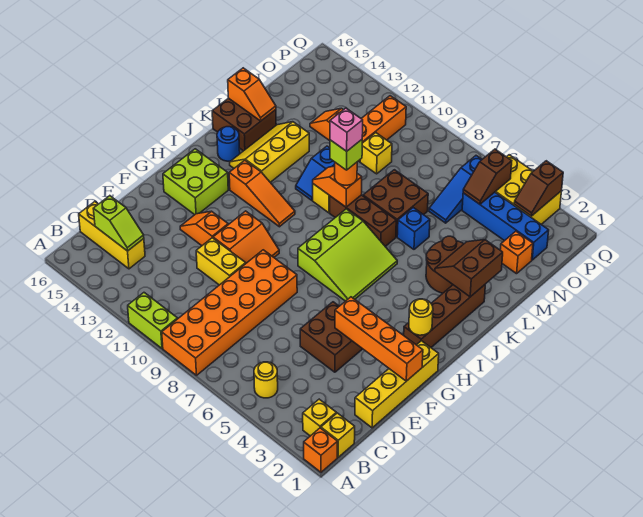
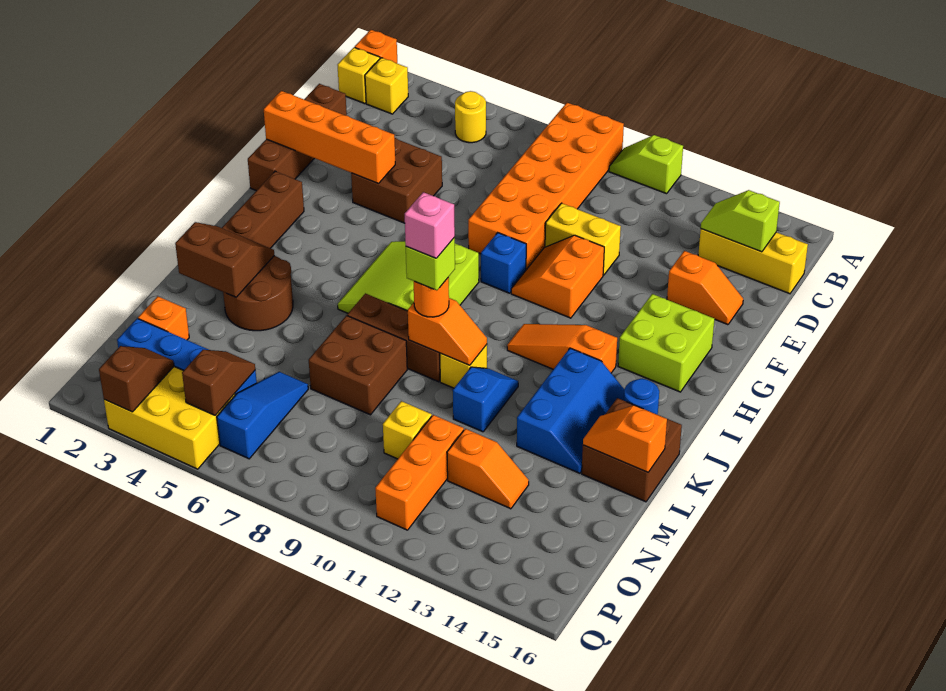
lime brick A10:A11 level 1 -> lime slope A10:A11 level 1 top 11
yellow brick D1:G1 level 1 -> brown brick D1:G1 level 1
orange slope F12:F13 level 1 top 12 -> orange slope E14:E15 level 1 top 14
yellow round brick H2 level 2 -> none
yellow slope J13:L14 level 1 top 13 -> blue slope J13:L14 level 1 top 13
brown slope K2:L3 level 2 top 2 -> brown slope K2:L3 level 2 top L
blue brick L6 level 1 -> blue brick G9 level 1

